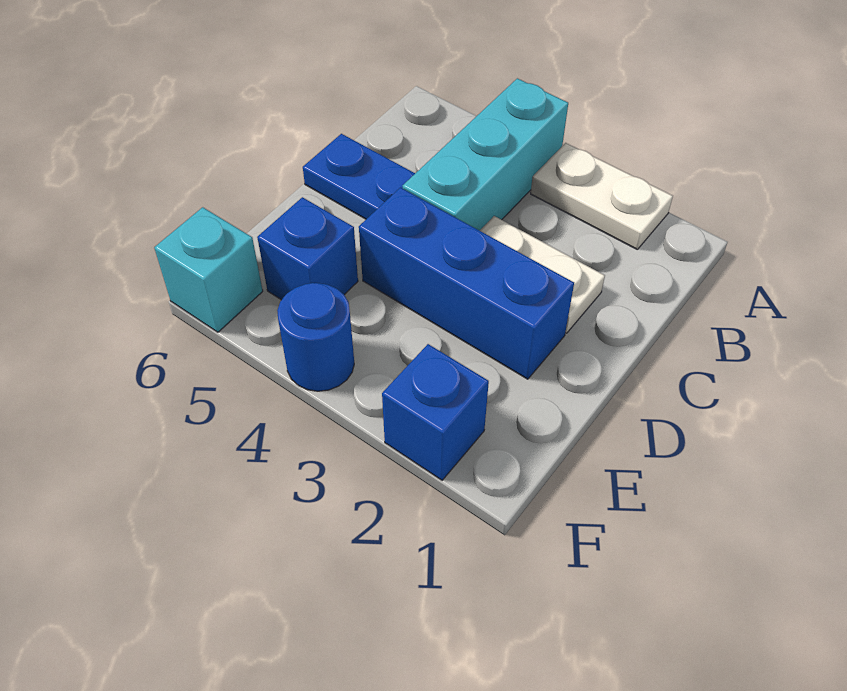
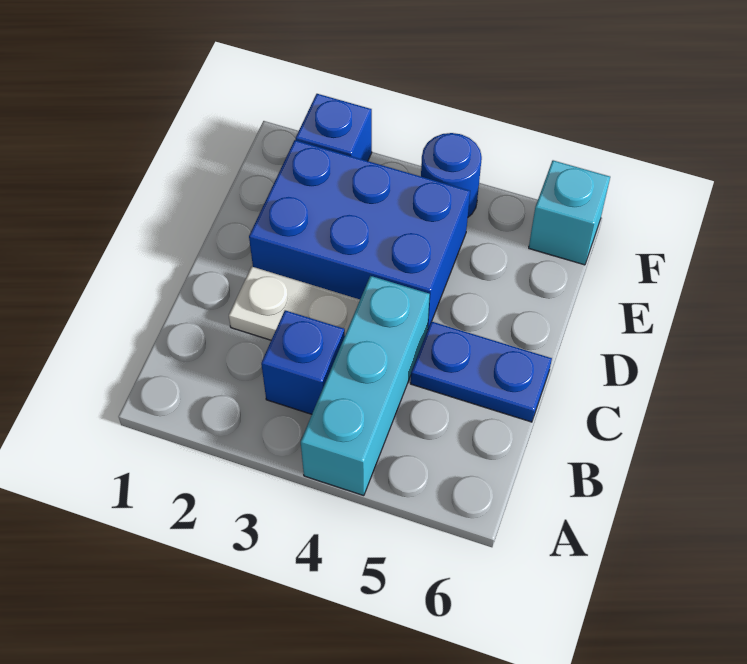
white plate A2:A3 level 1 -> none
blue brick D2:D4 level 1 -> blue brick D2:E4 level 1
blue brick E5 level 1 -> blue brick B3 level 1

